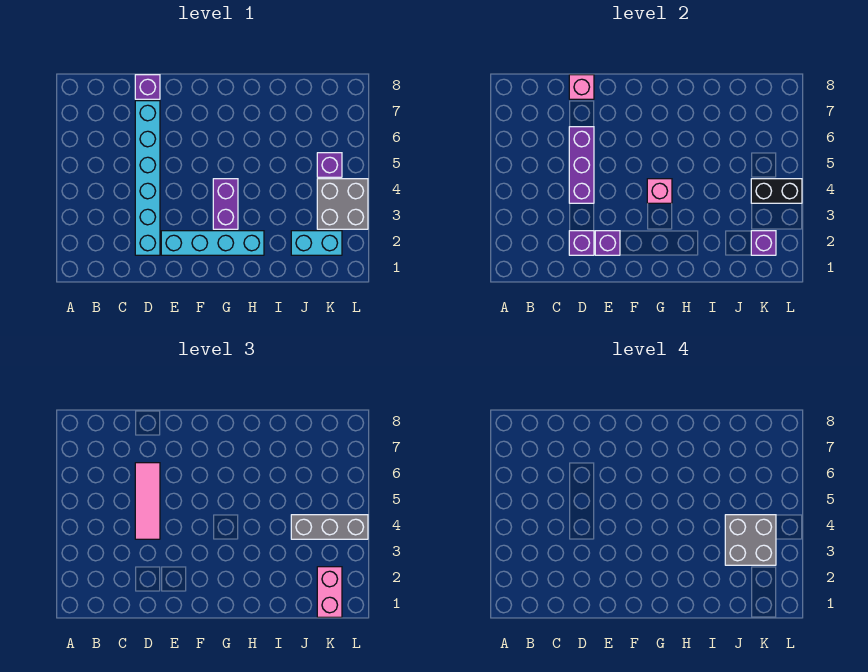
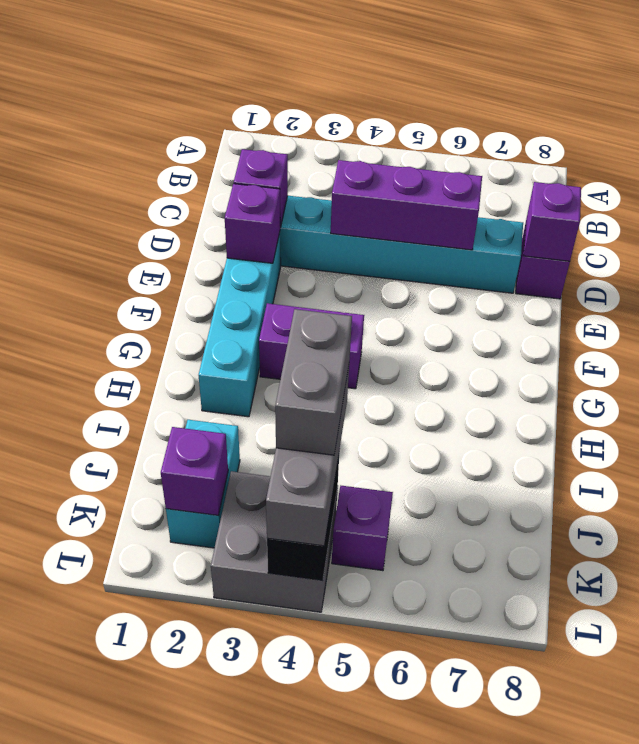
pink tile D4:D6 level 3 -> none
pink brick D8 level 2 -> purple brick D8 level 2
pink brick G4 level 2 -> none
grey brick J3:K4 level 4 -> grey brick J4:K4 level 4
pink brick K1:K2 level 3 -> none

